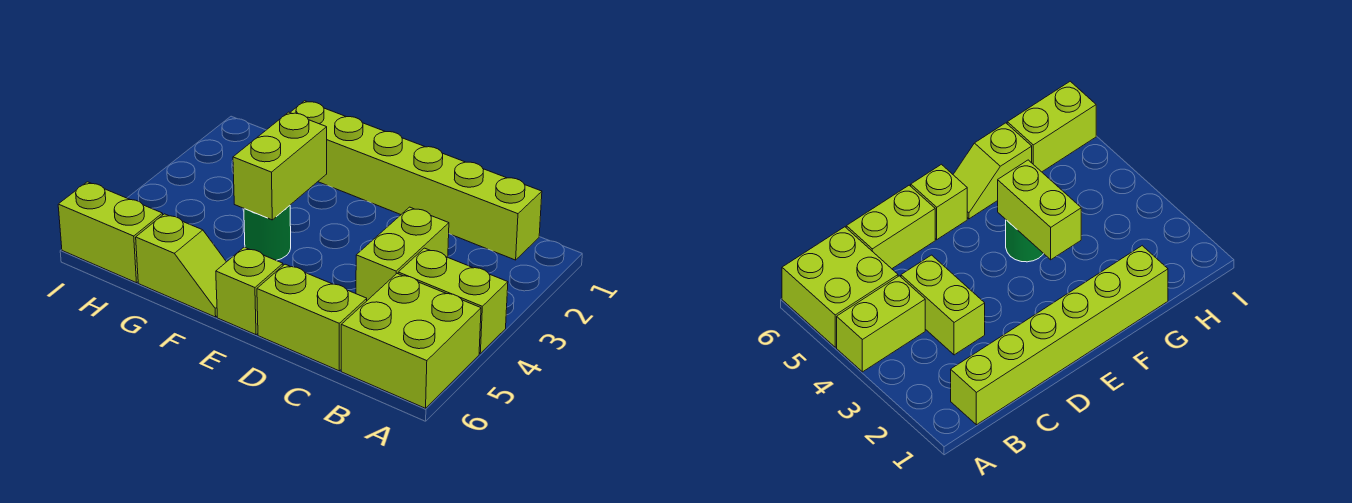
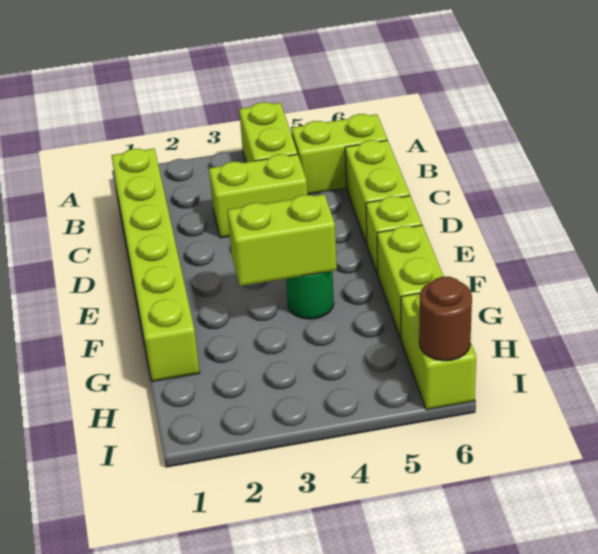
lime brick A5:B6 level 1 -> lime brick B5:B6 level 1
lime slope F6:G6 level 1 top G -> lime brick F6:G6 level 1
none -> brown round brick I6 level 2

